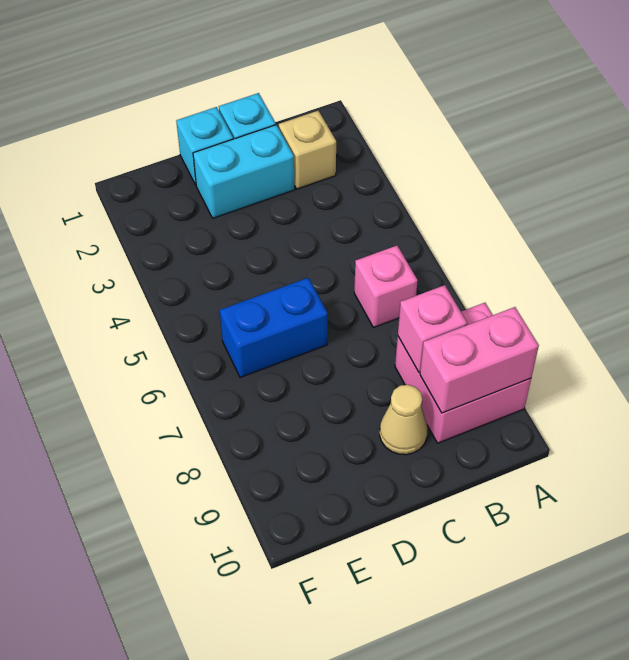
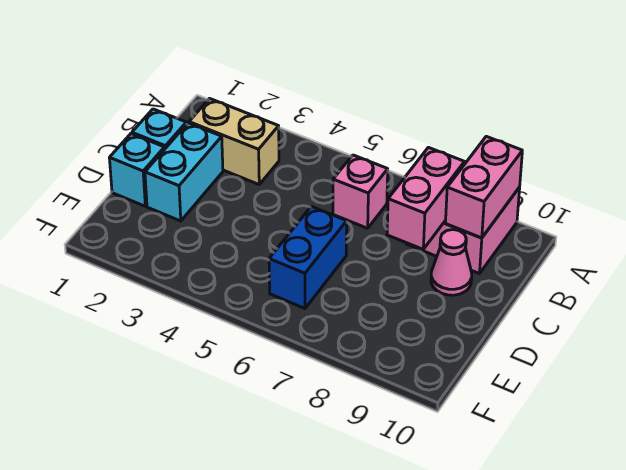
tan brick B2 level 1 -> tan brick B2:B3 level 1
pink brick B8 level 2 -> pink brick B8:C8 level 2
tan cone C9 level 1 -> pink cone C9 level 1

